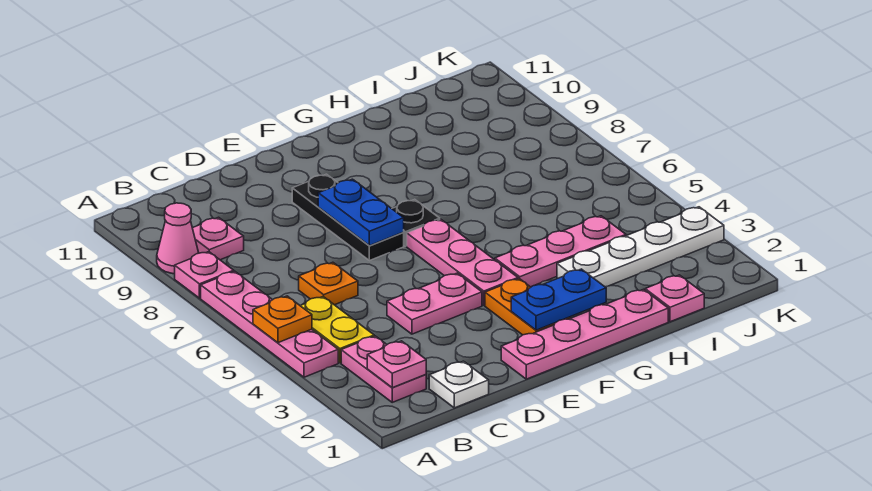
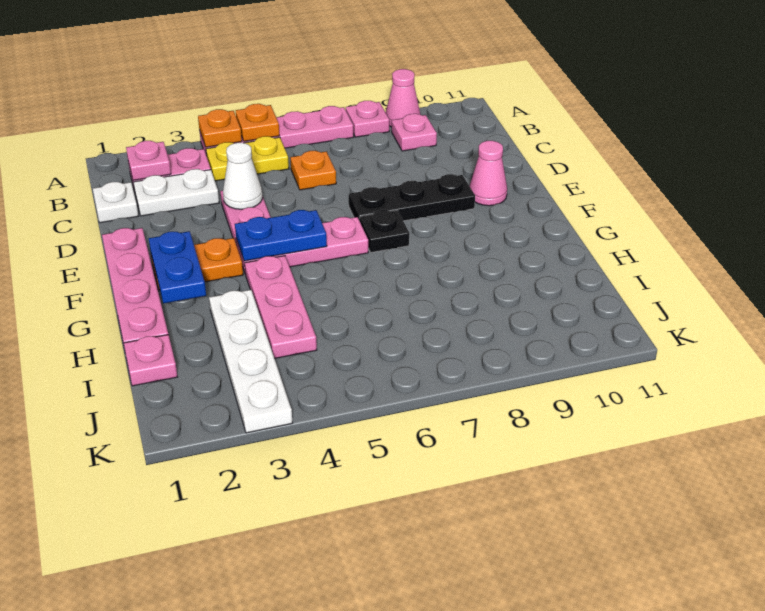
none -> orange plate A4 level 2
none -> white plate C2:C3 level 1
none -> white cone D4 level 2
blue plate E7:E8 level 2 -> blue plate F4:F5 level 2
none -> pink cone E10 level 1

